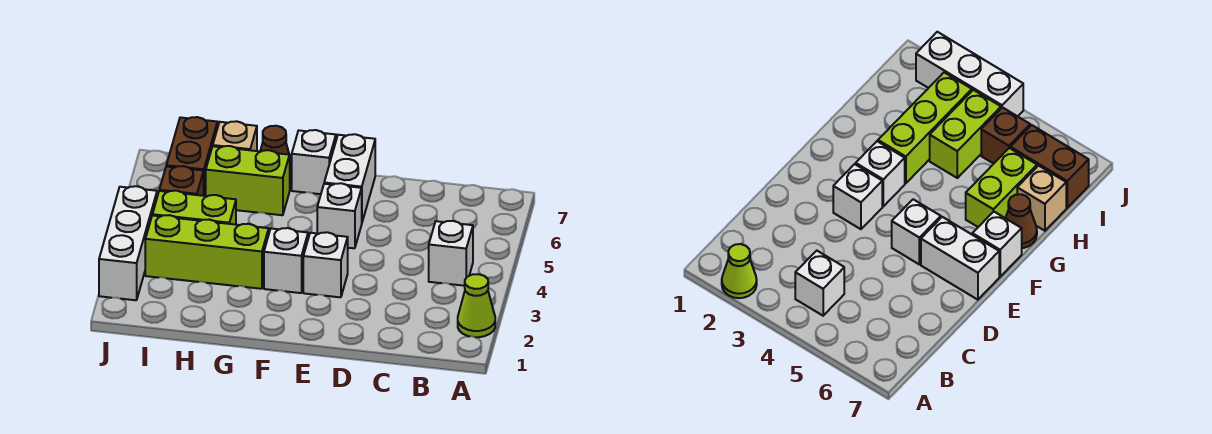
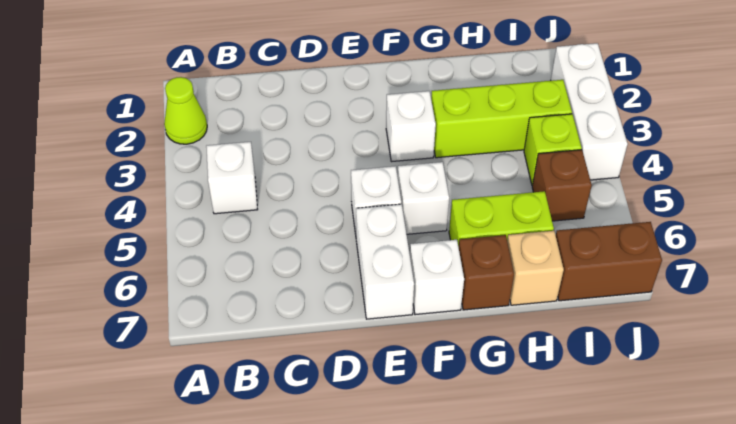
white brick E3 level 1 -> white brick F5 level 1
brown cone G7 level 1 -> brown brick G7 level 1
lime brick H4:I4 level 1 -> lime brick I4 level 1
brown brick I6:I7 level 1 -> brown brick I7:J7 level 1

